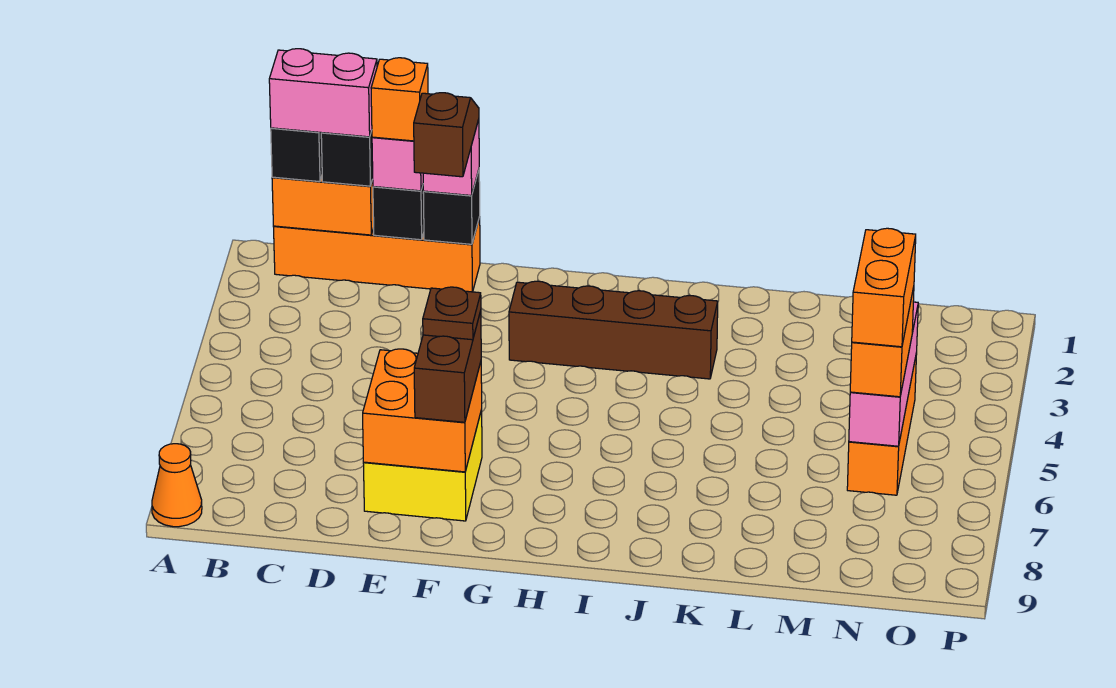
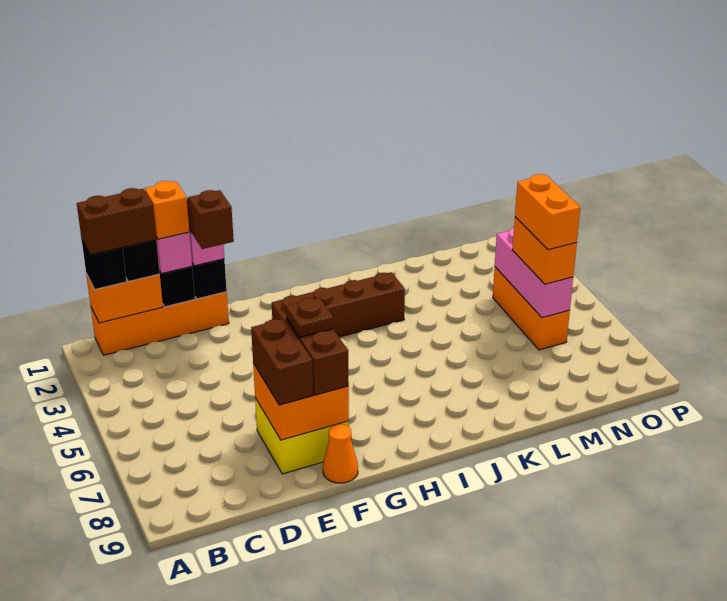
orange cone A9 level 1 -> orange cone F9 level 1
pink brick B1:C1 level 4 -> brown brick B1:C1 level 4
none -> brown brick E7:E8 level 3

